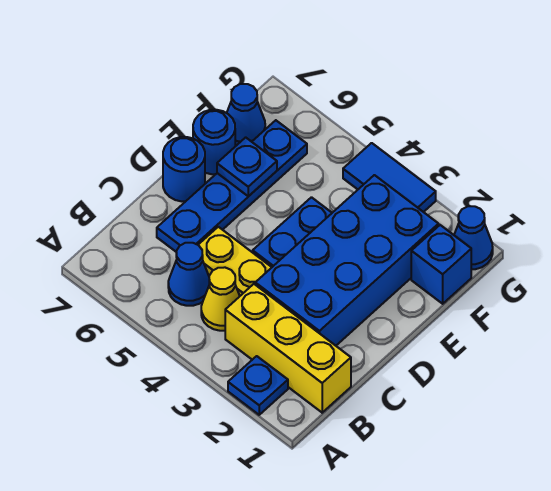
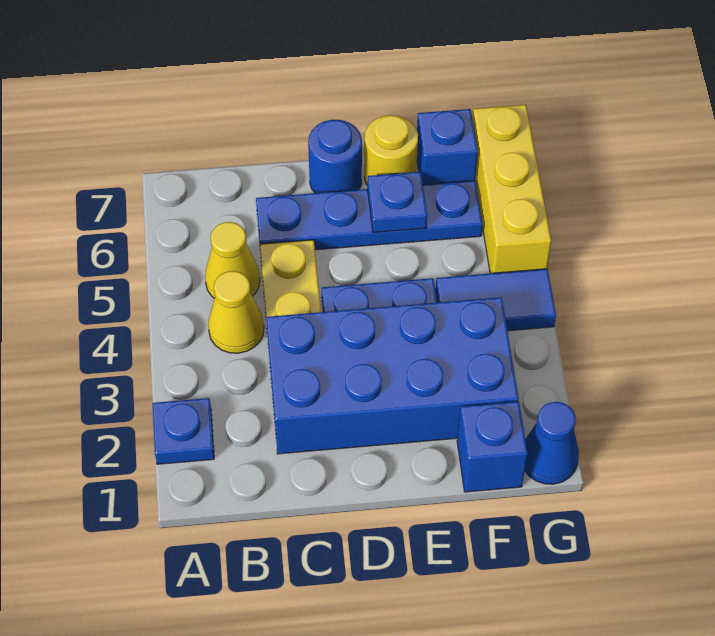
yellow brick B1:B3 level 1 -> yellow brick G5:G7 level 1
blue cone B5 level 1 -> yellow cone B5 level 1
blue round brick E7 level 1 -> yellow round brick E7 level 1
blue cone F7 level 1 -> blue brick F7 level 1
blue tile G3:G4 level 1 -> blue tile F4:G4 level 1

